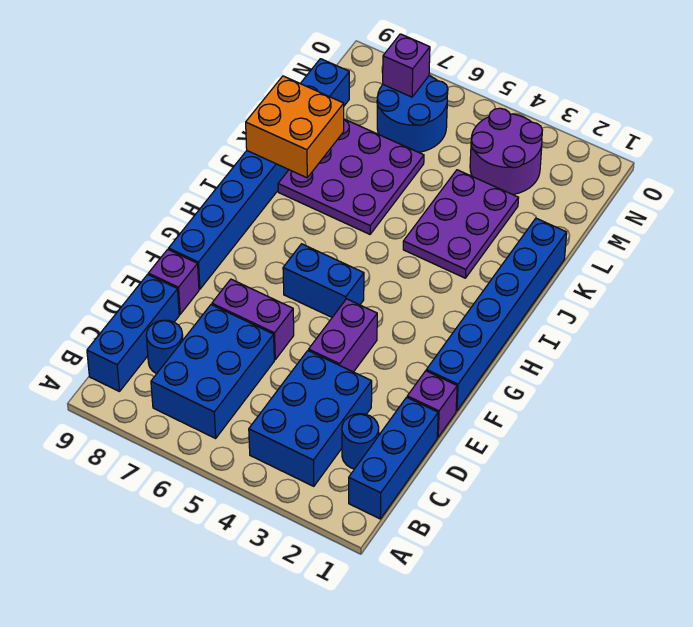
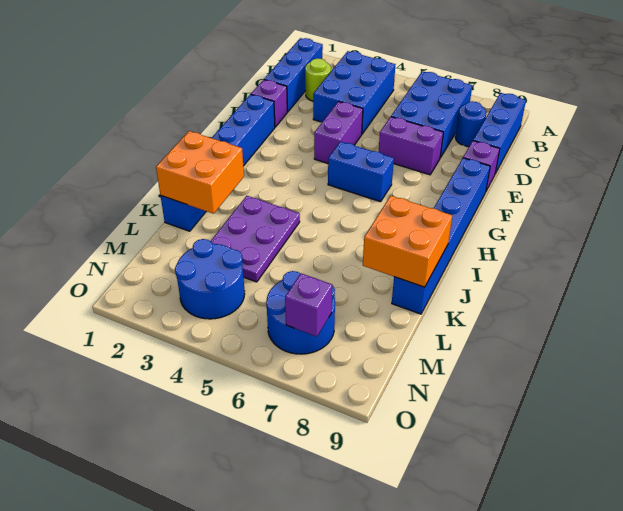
blue round brick C2 level 1 -> lime round brick C2 level 1
blue brick F9:M9 level 1 -> blue brick F9:K9 level 1
none -> orange brick J1:K2 level 2
purple plate J6:L8 level 1 -> none
purple round brick M3:N4 level 1 -> blue round brick M3:N4 level 1

